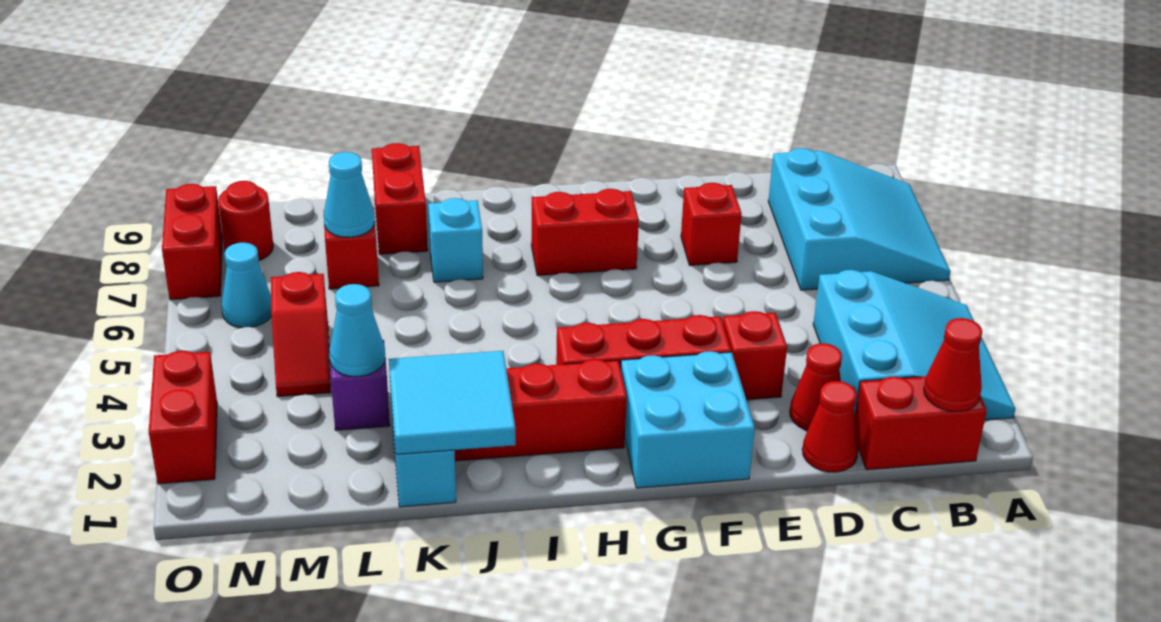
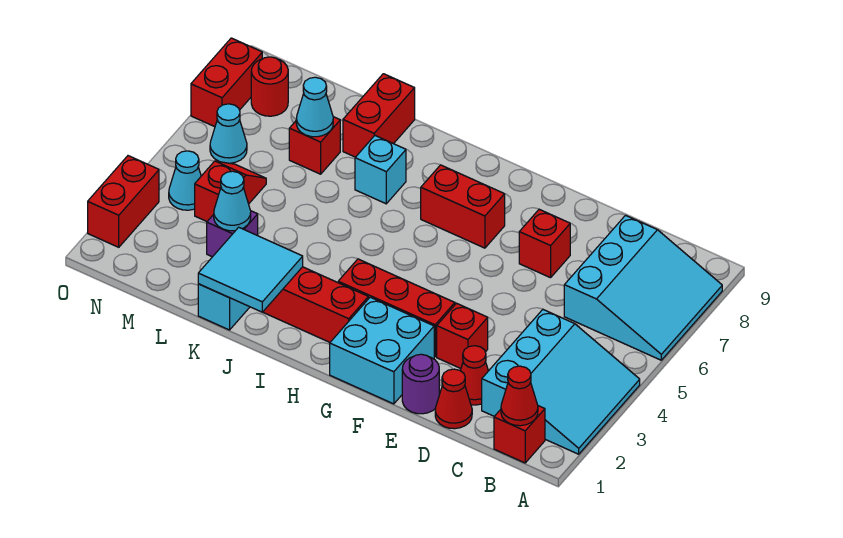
red brick B1:C1 level 1 -> red brick B1 level 1
none -> purple round brick E1 level 1
red slope M4:M5 level 1 top 5 -> red slope M4:M5 level 1 top 4
none -> cyan cone N4 level 1

